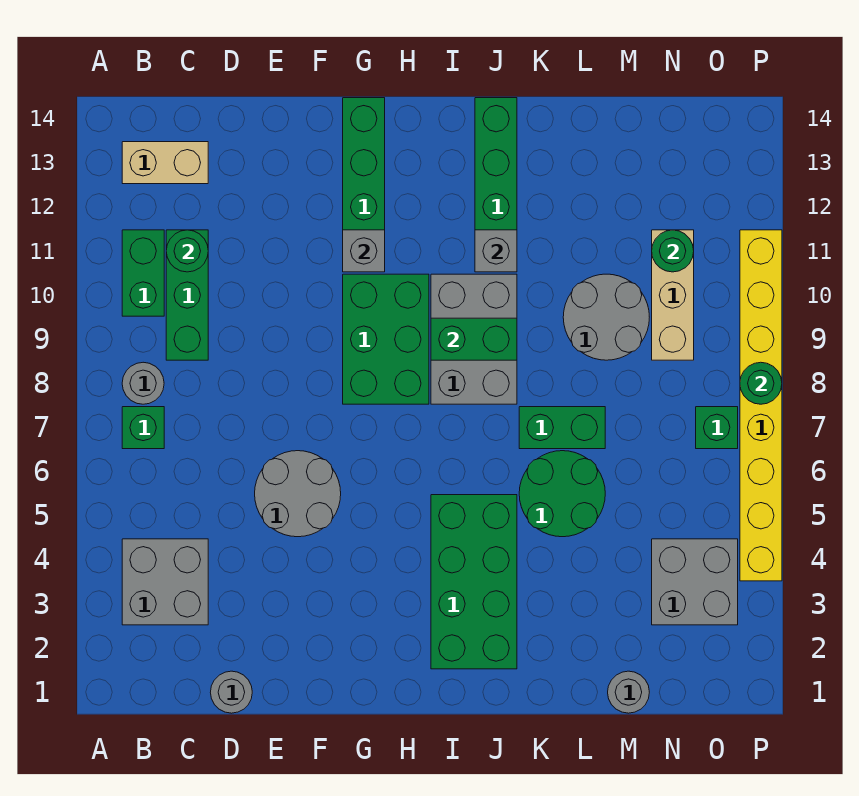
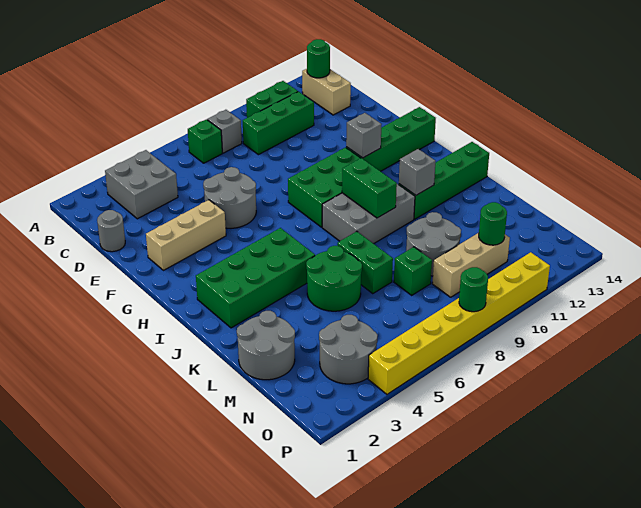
grey round brick B8 level 1 -> grey brick B8 level 1
green round brick C11 level 2 -> green round brick B13 level 2
none -> tan brick F2:F4 level 1
grey round brick M1 level 1 -> grey round brick L1:M2 level 1
grey brick N3:O4 level 1 -> grey round brick N3:O4 level 1
green brick O7 level 1 -> green brick M8 level 1

